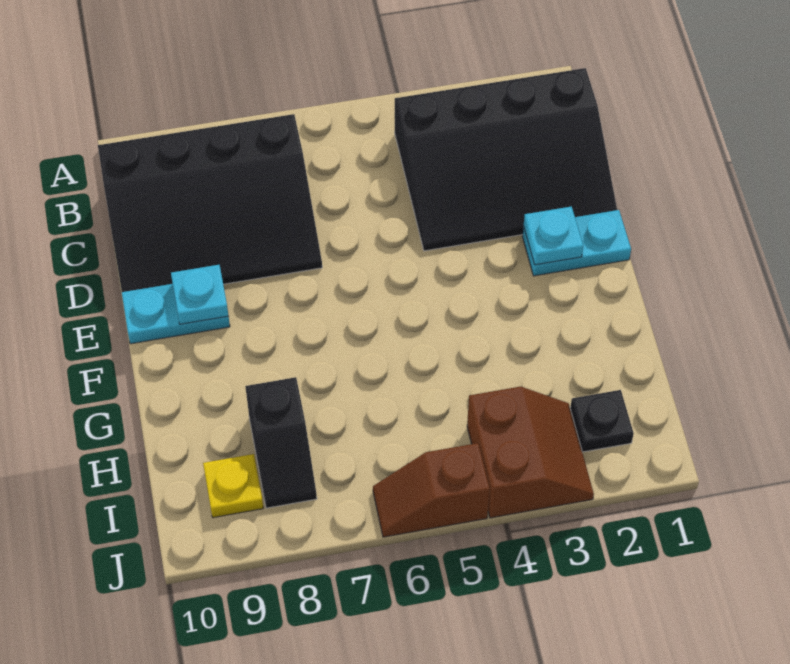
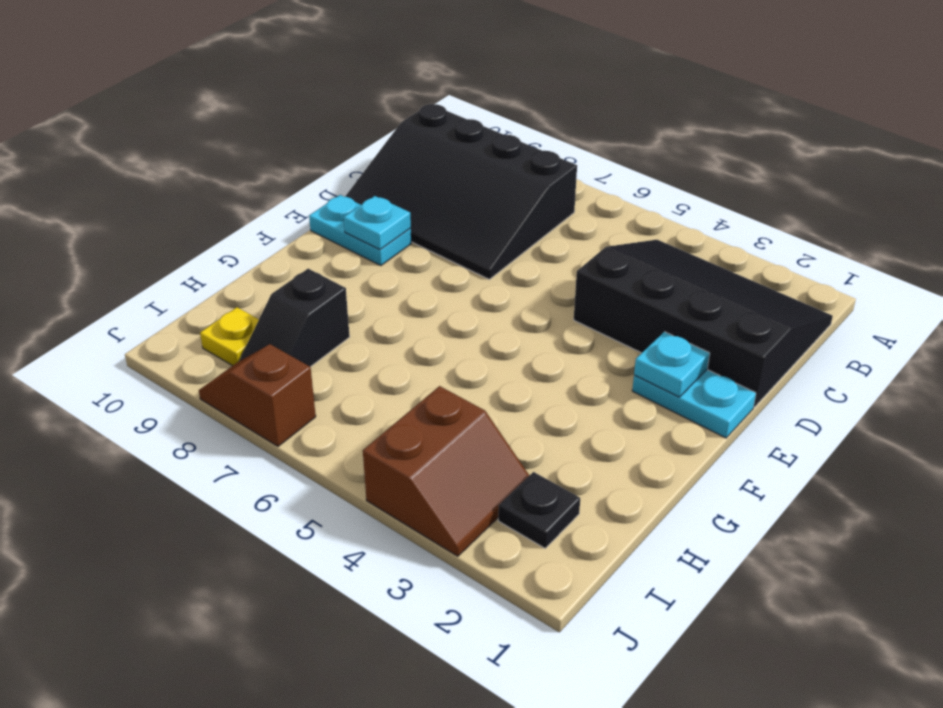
black slope B1:D4 level 1 top B -> black slope B1:D4 level 1 top D
brown slope J5:J6 level 1 top 5 -> brown slope J7:J8 level 1 top 7

